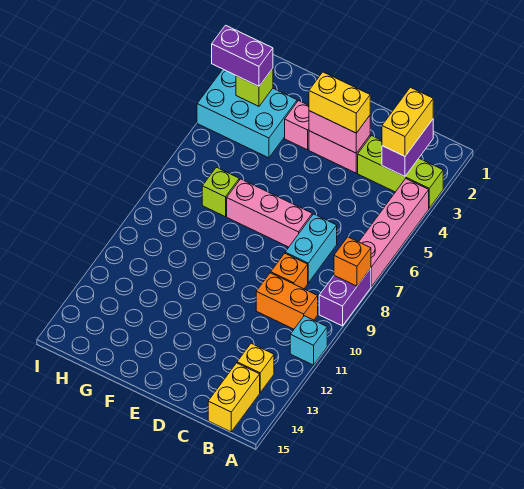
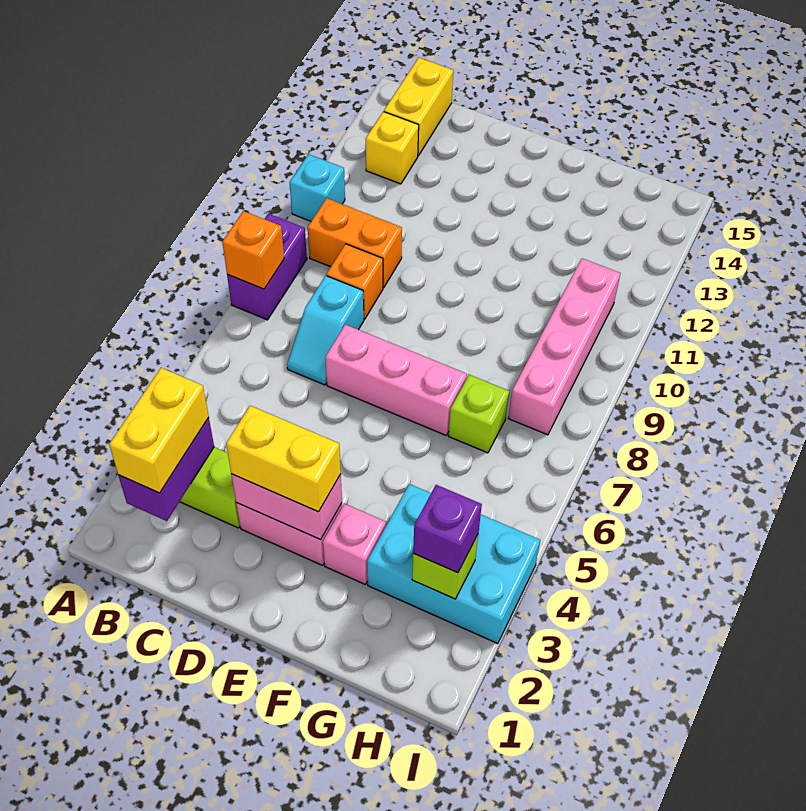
pink brick A4:A7 level 1 -> pink brick H8:H11 level 1
cyan brick C7:C8 level 1 -> cyan slope C7:C8 level 1 top 8
purple brick H3:I3 level 3 -> purple brick H3 level 3

